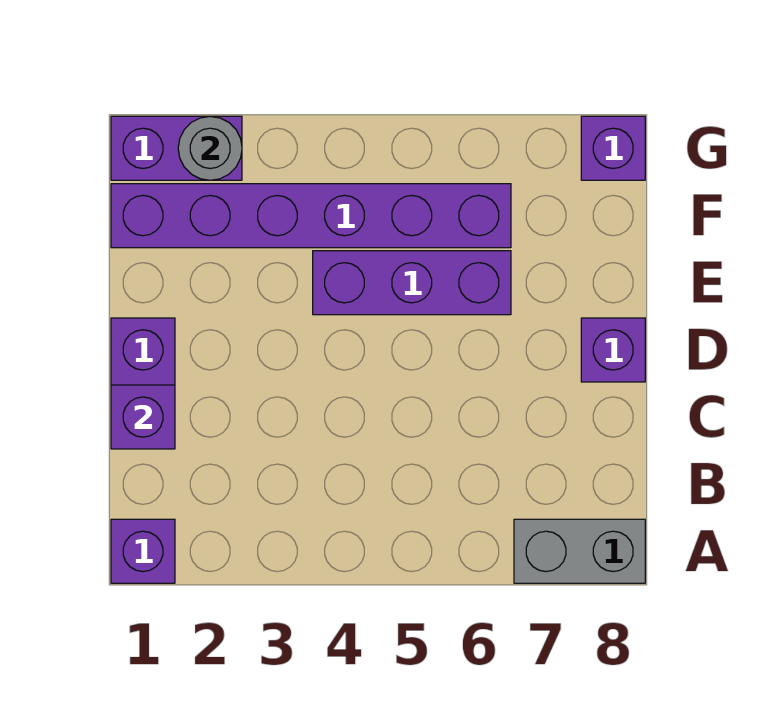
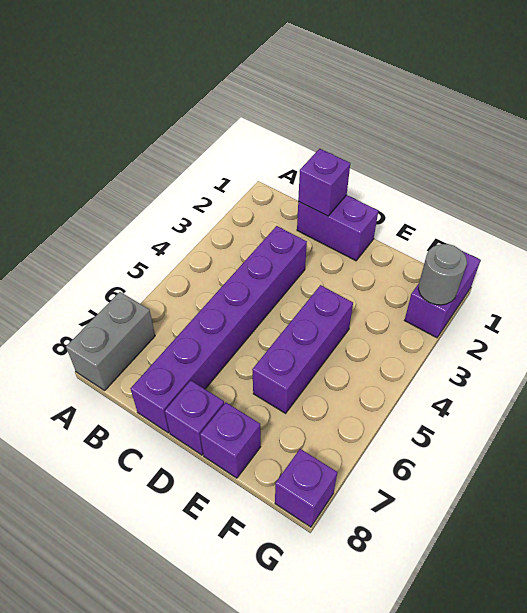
purple brick A1 level 1 -> purple brick E8 level 1
purple brick F1:F6 level 1 -> purple brick C3:C8 level 1

